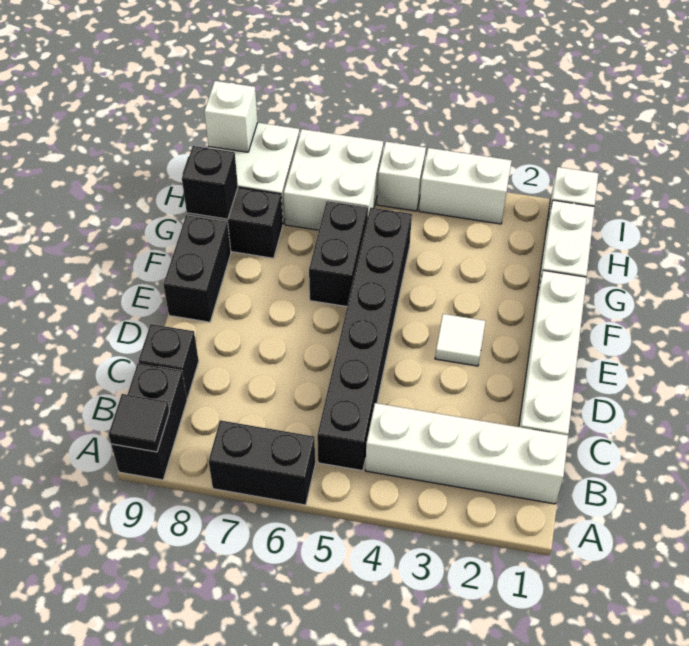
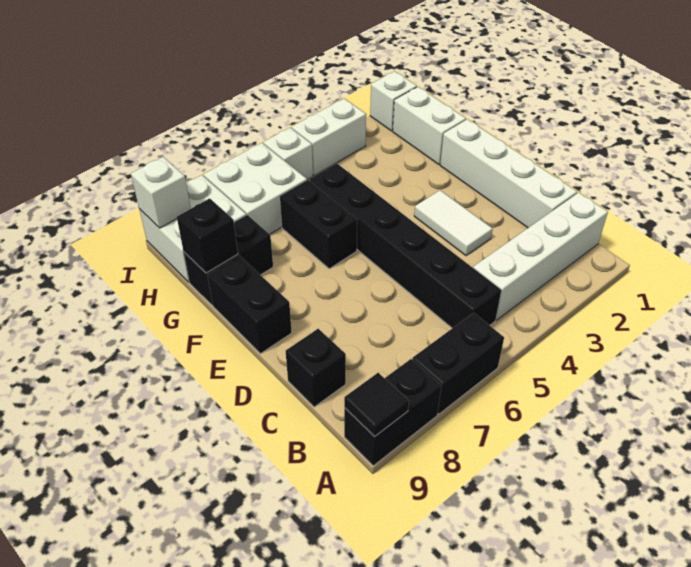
black brick A9:B9 level 1 -> black brick A8:A9 level 1
white tile E3 level 1 -> white tile D3:E3 level 1

